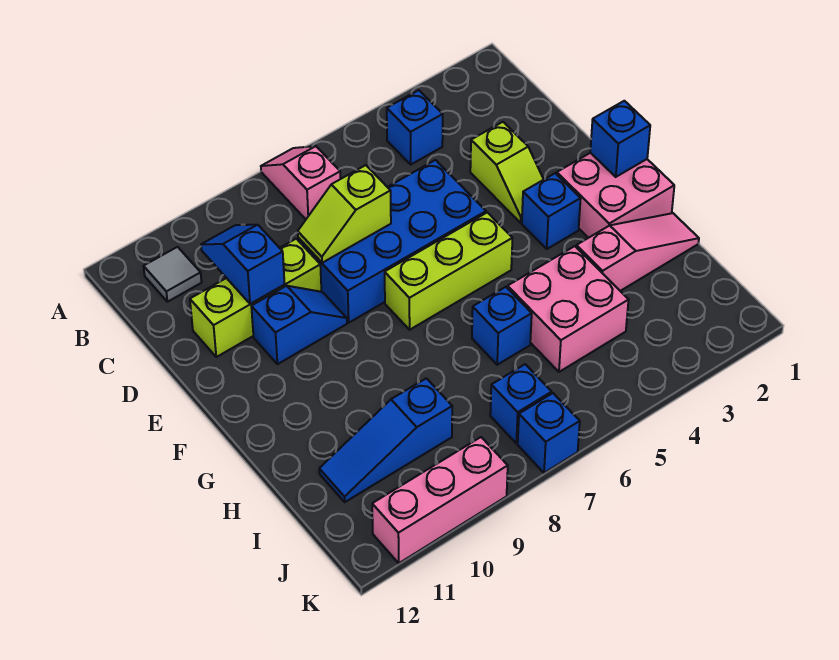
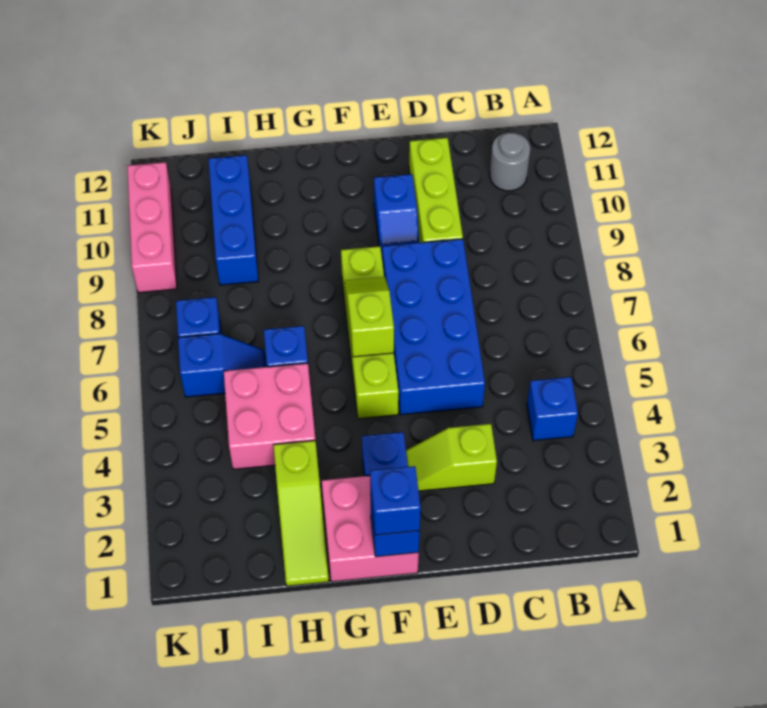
pink slope A7:B7 level 1 top B -> none
grey tile B11 level 1 -> grey round brick B11 level 1
blue slope C10:D10 level 2 top D -> blue slope I6:J6 level 1 top J
lime slope D7:D8 level 2 top 7 -> lime slope F6:F7 level 2 top 6
lime brick F5:F7 level 1 -> lime brick F5:F8 level 1
pink slope H1:H3 level 1 top 3 -> lime slope H1:H3 level 1 top 3
blue slope I9:I11 level 1 top 9 -> blue brick I9:I11 level 1
blue brick K7 level 1 -> blue brick F1 level 3

